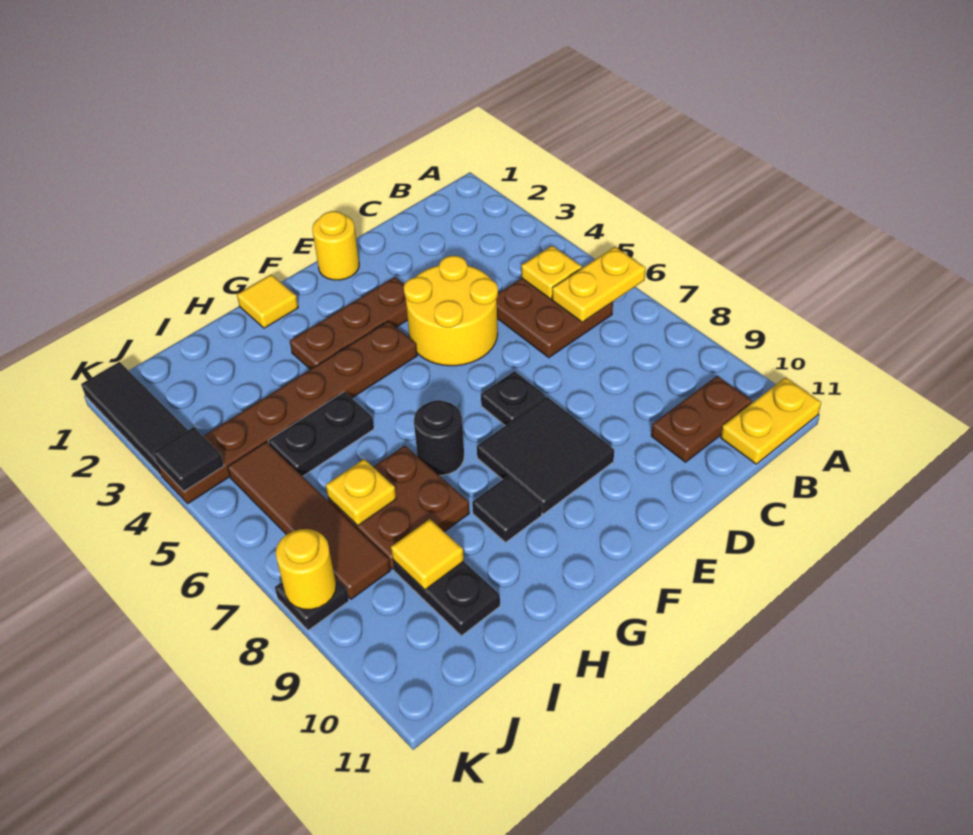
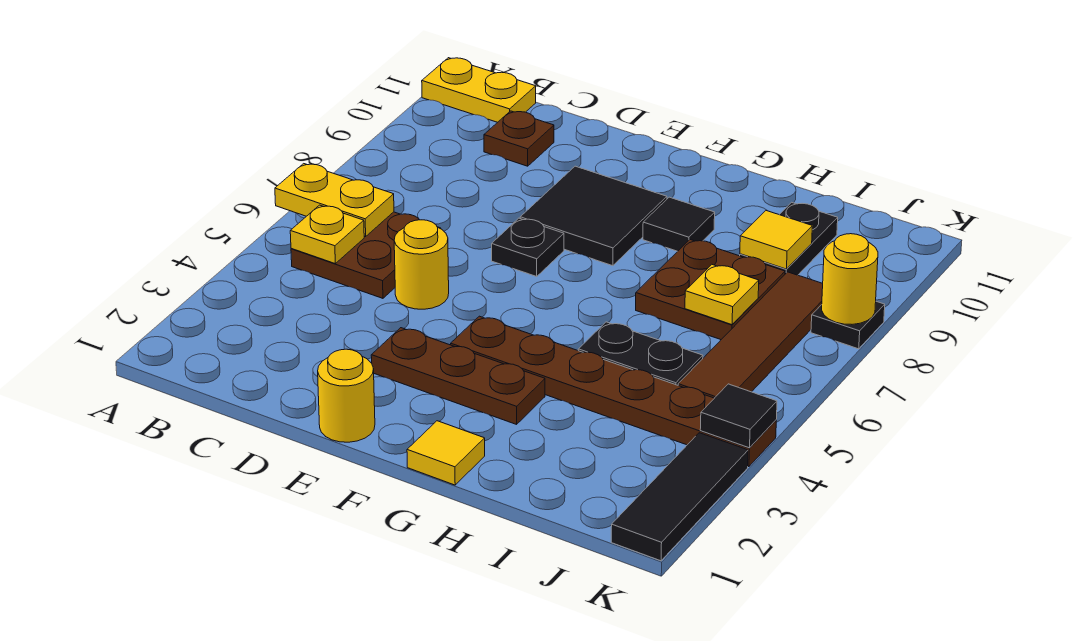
brown plate B10:C10 level 1 -> brown plate C10 level 1
yellow round brick D4:E5 level 1 -> yellow round brick D5 level 1
black round brick G7 level 1 -> none

